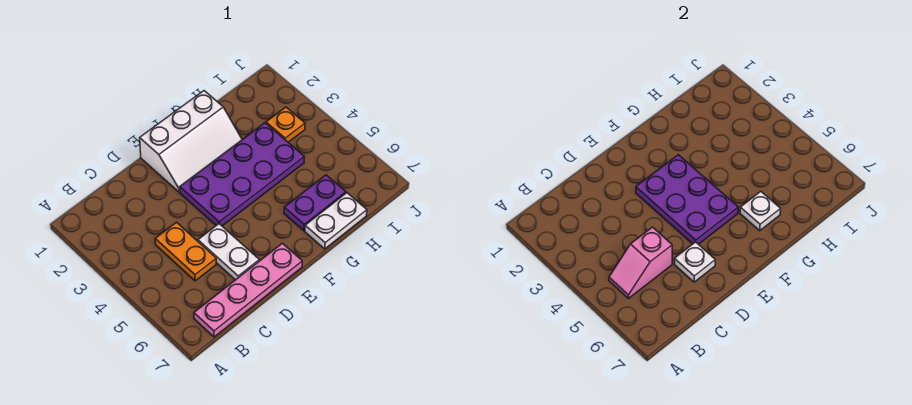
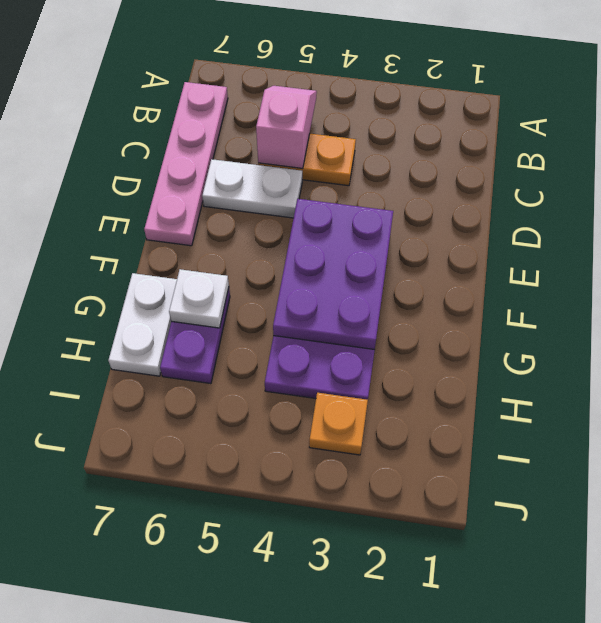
white plate D6 level 2 -> none
white slope E1:G2 level 1 top 1 -> none
purple plate E3:F5 level 2 -> purple plate E3:G4 level 2

